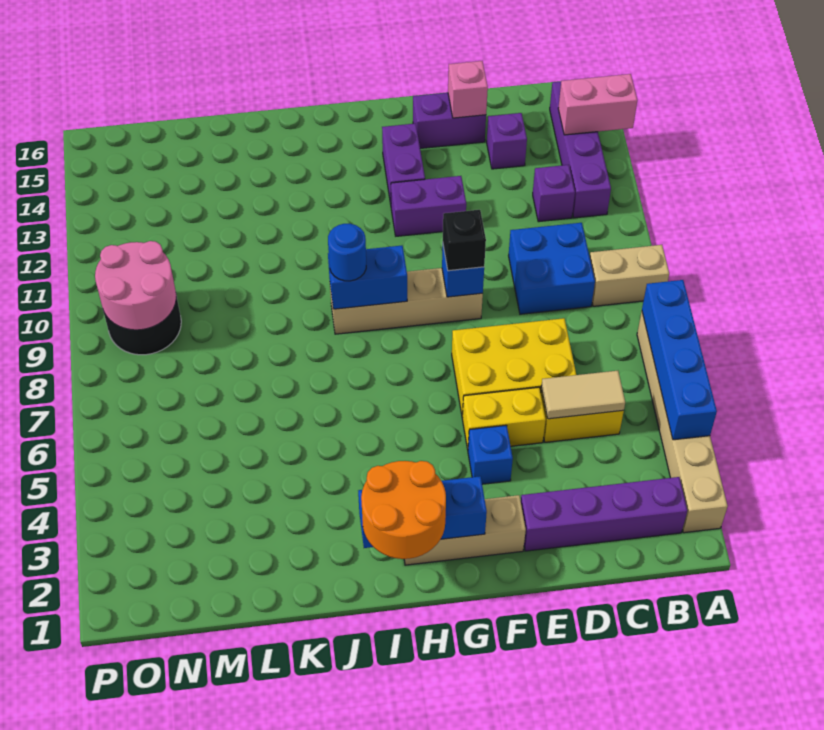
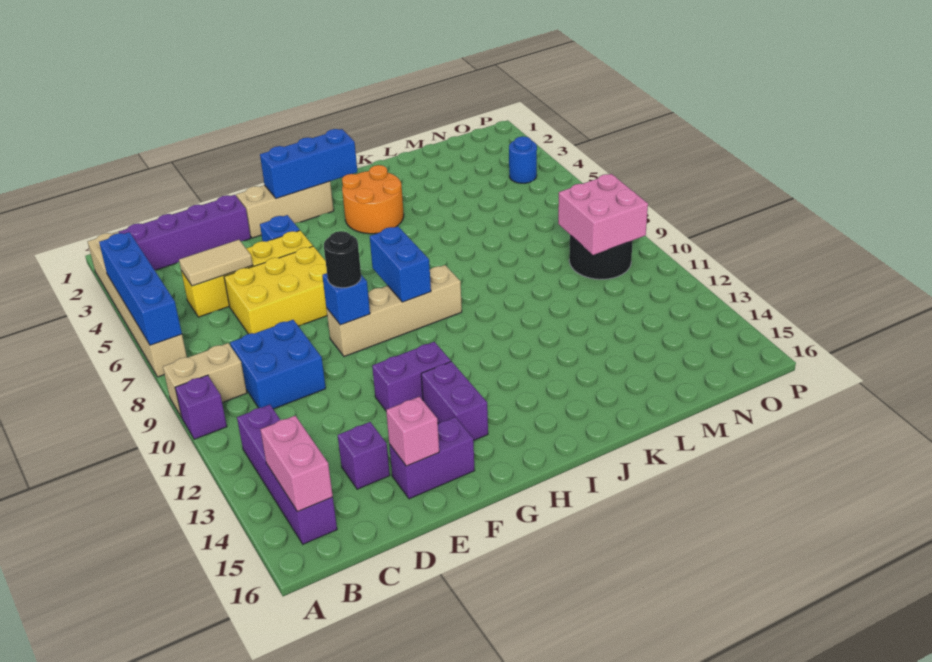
pink brick A14:B14 level 2 -> pink brick B14:B15 level 2
purple brick C12 level 1 -> purple brick A10 level 1
black brick F9 level 3 -> black round brick F9 level 3
orange round brick H1:I2 level 3 -> orange round brick I3:J4 level 1
blue brick H9:I9 level 2 -> blue brick H8:H9 level 2
blue round brick I9 level 3 -> blue round brick O4 level 1
pink round brick N9:O10 level 2 -> pink brick N9:O10 level 2

